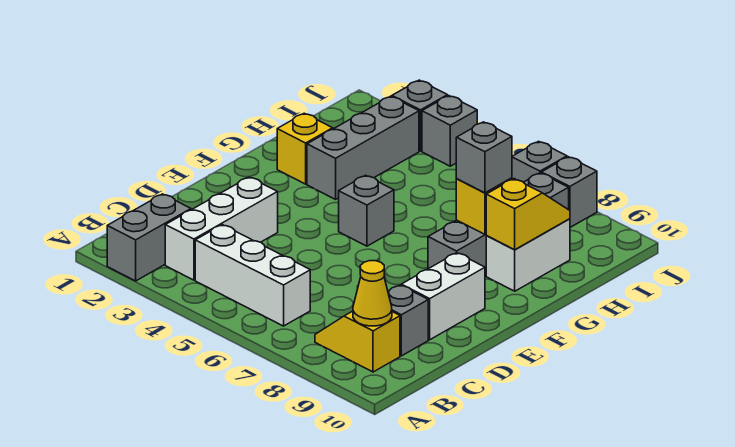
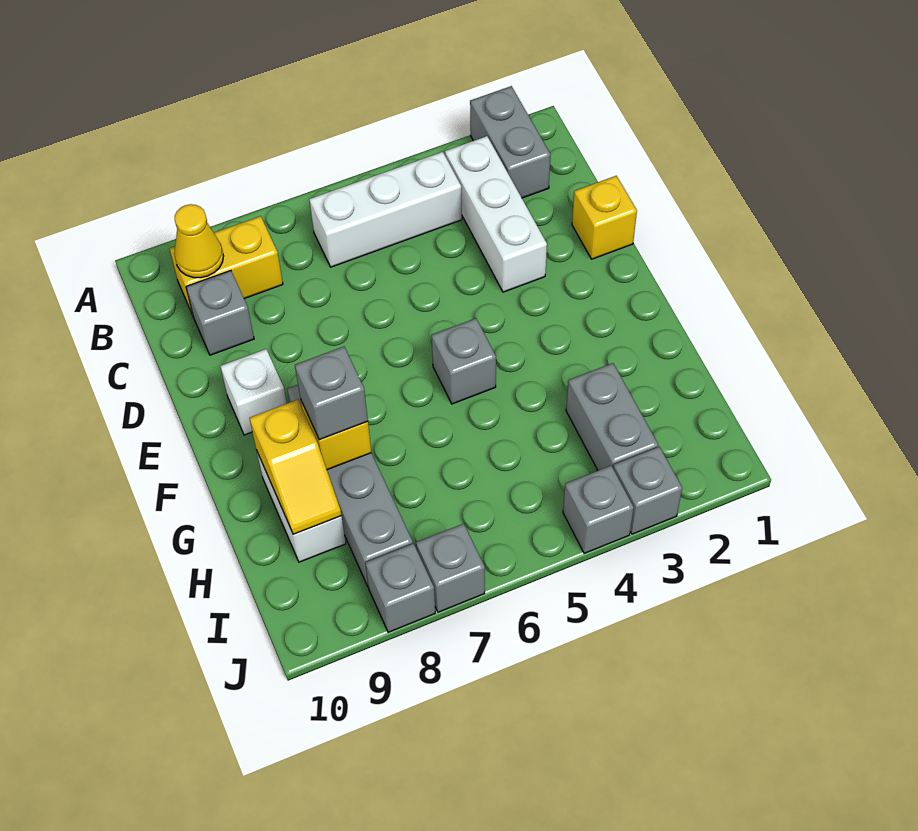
yellow slope B8:B9 level 1 top 9 -> yellow brick B8:B9 level 1
white brick D9:E9 level 1 -> white brick E9 level 1
yellow brick G2 level 1 -> yellow brick D1 level 1
grey brick G3:I3 level 1 -> grey brick H3:I3 level 1

